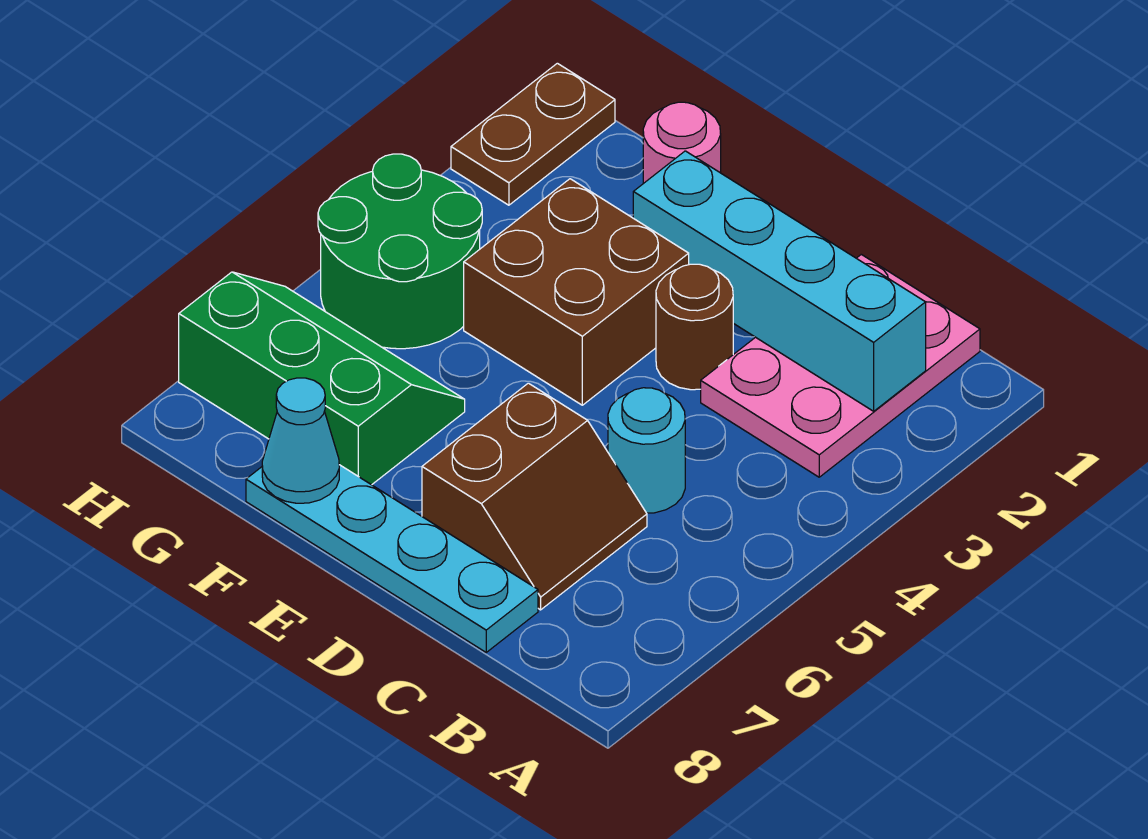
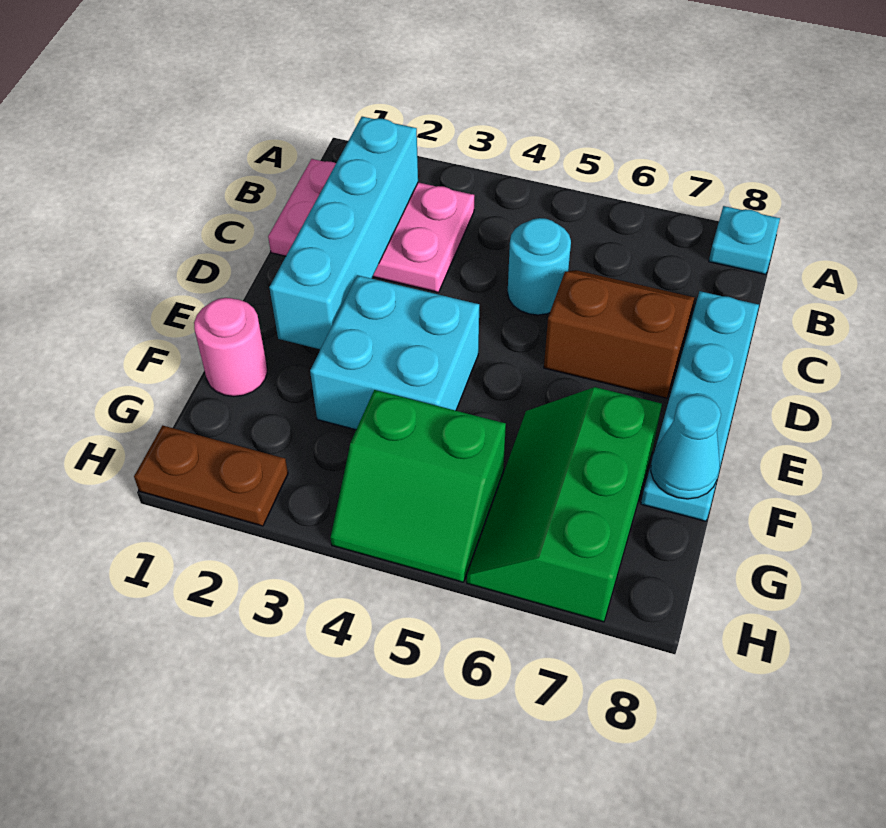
none -> cyan plate A8 level 1
brown round brick D3 level 1 -> none
brown brick E3:F4 level 1 -> cyan brick E3:F4 level 1
green round brick G4:H5 level 1 -> green slope G4:H5 level 1 top G

